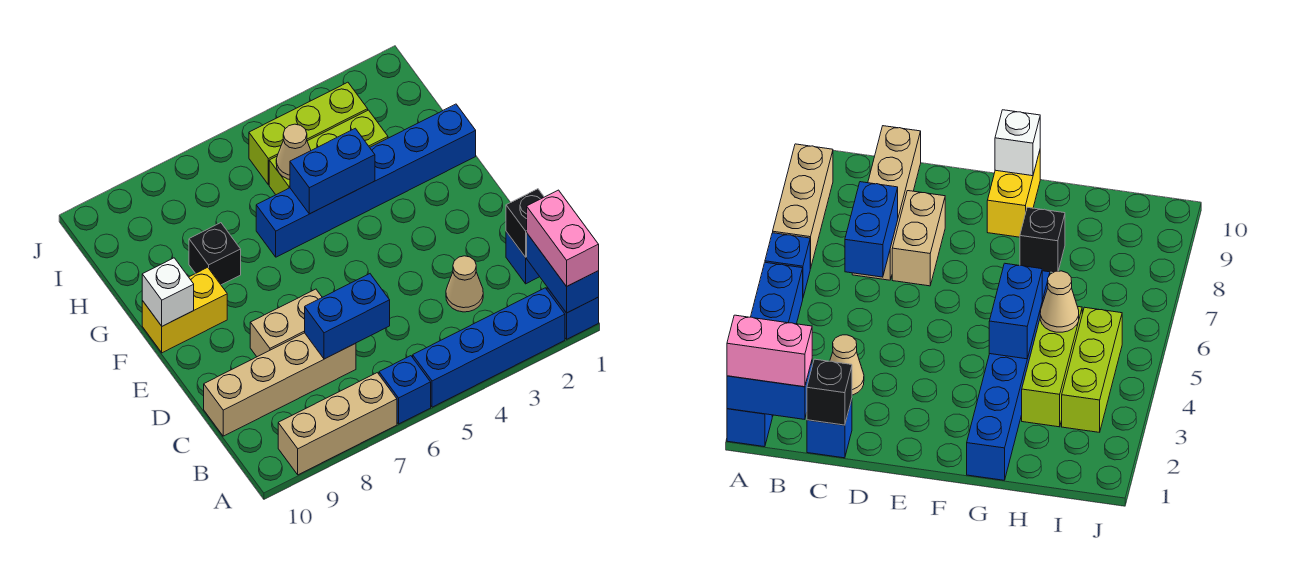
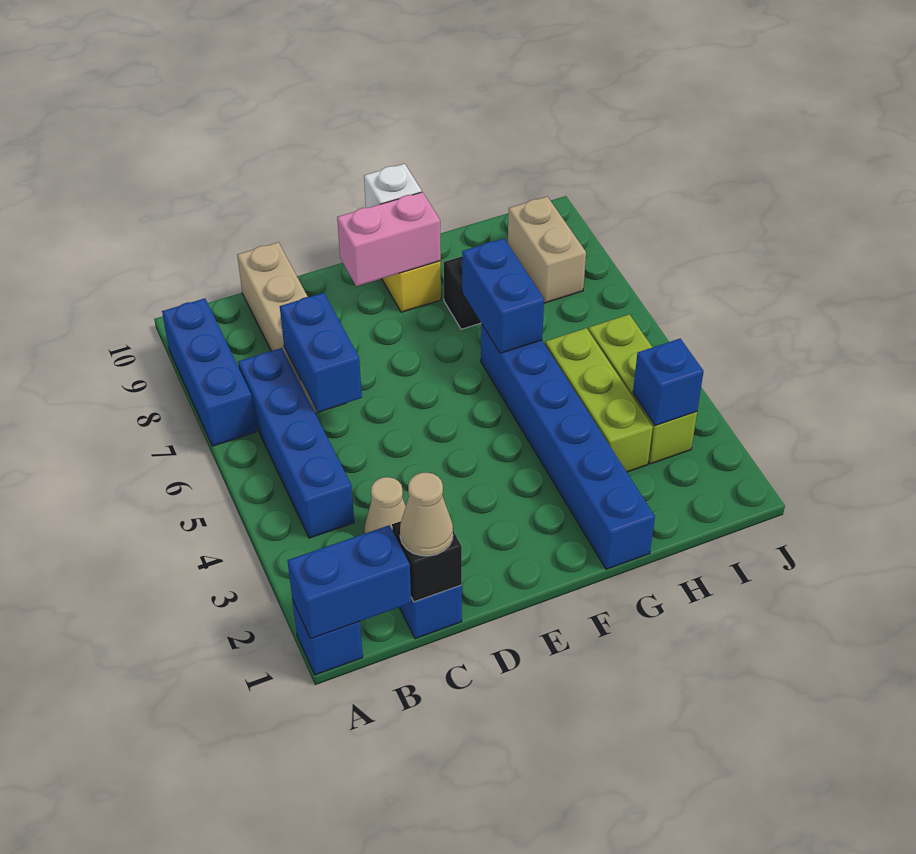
pink brick A1:B1 level 3 -> pink brick E9:F9 level 2
blue brick A2:A5 level 1 -> blue brick B4:B7 level 1
blue brick A6 level 1 -> blue brick I3 level 2
tan brick A7:A9 level 1 -> blue brick A7:A9 level 1
tan brick D7:D8 level 1 -> tan brick I8:I9 level 1
blue brick G4:G5 level 2 -> blue brick G6:G7 level 2
tan cone H5 level 2 -> tan cone C1 level 3

